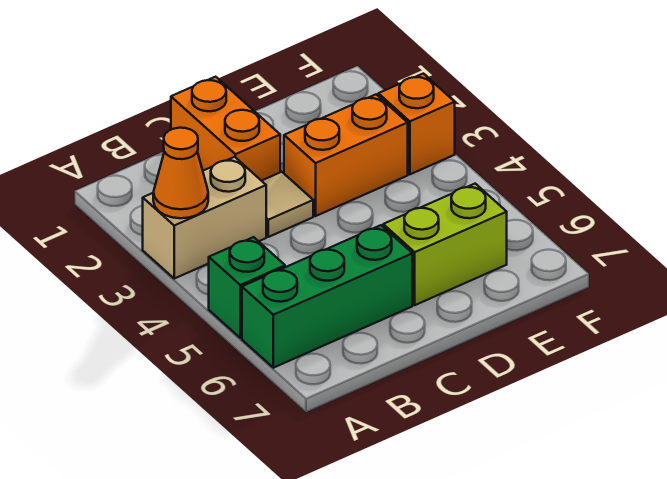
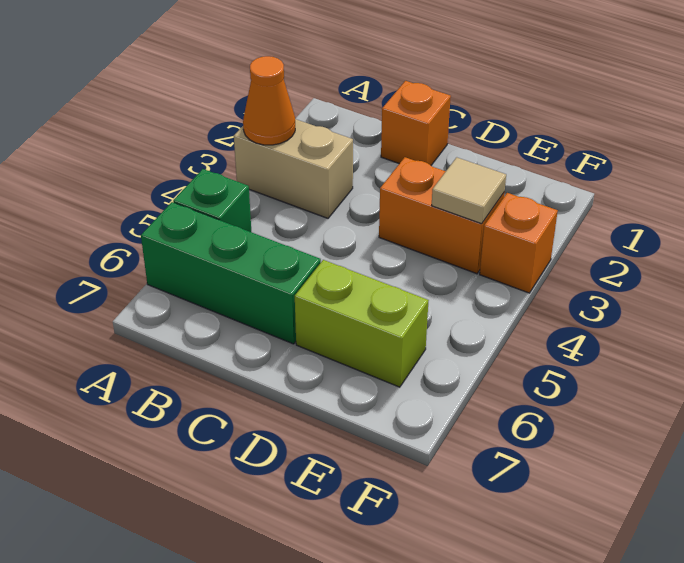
orange brick C1:C2 level 1 -> orange brick C1 level 1
tan tile C3 level 1 -> tan tile E3 level 2

